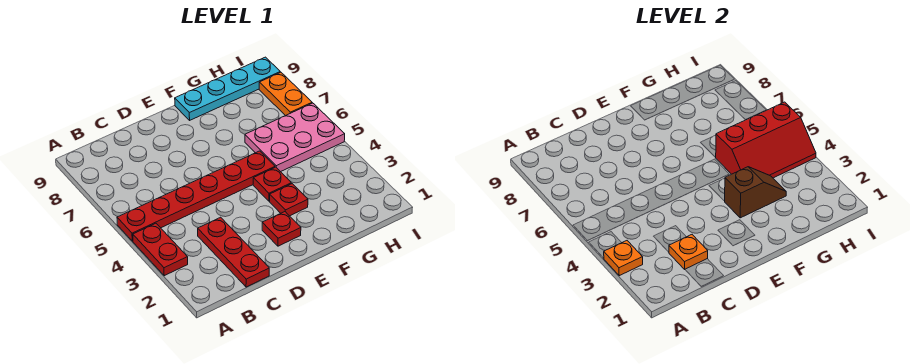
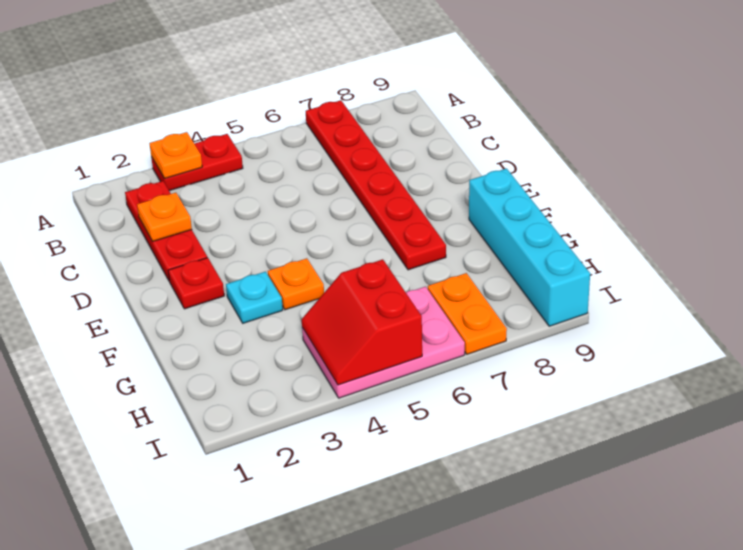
red plate A5:F5 level 1 -> red plate A7:F7 level 1
red plate C1:C3 level 1 -> red plate B2:D2 level 1
red plate F3 level 1 -> cyan plate F3 level 1
brown slope F3:G3 level 2 top F -> none
red plate F4 level 1 -> orange plate F4 level 1
cyan plate F9:I9 level 1 -> cyan brick F9:I9 level 1
red slope G4:I5 level 2 top 5 -> red slope H4:I5 level 2 top 5
pink plate G5:I6 level 1 -> pink plate H4:I6 level 1
orange plate I7:I8 level 1 -> orange plate H7:I7 level 1

